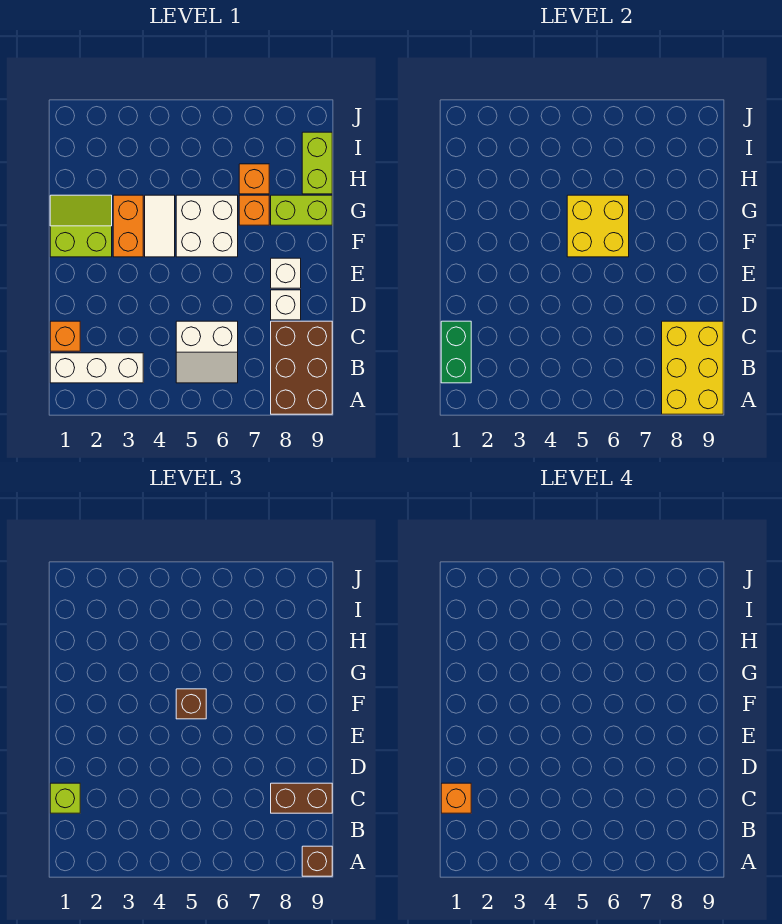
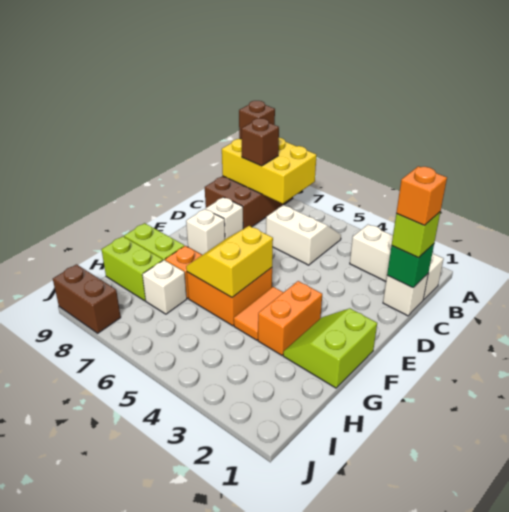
yellow brick A8:C9 level 2 -> yellow brick A7:B9 level 2
green brick B1:C1 level 2 -> green brick C1 level 2
orange brick C1 level 1 -> white brick C1 level 1
brown brick C8:C9 level 3 -> brown brick J8:J9 level 1
lime slope F1:G2 level 1 top F -> lime slope F1:G2 level 1 top 1
white tile F4:G4 level 1 -> orange tile F4:G4 level 1
white brick F5:G6 level 1 -> orange brick F5:G6 level 1
yellow brick F5:G6 level 2 -> yellow slope F5:G6 level 2 top 5
brown brick F5 level 3 -> brown brick B8 level 3
orange brick H7 level 1 -> white brick H7 level 1
lime brick H9:I9 level 1 -> lime brick H8:H9 level 1

